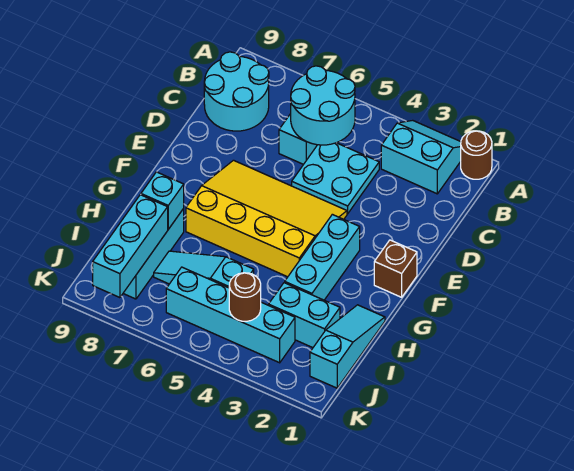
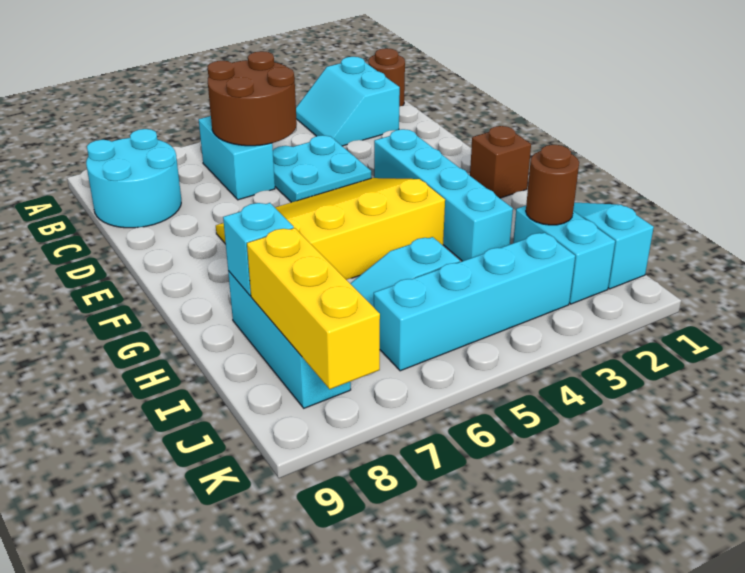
cyan slope A2:B3 level 1 top B -> cyan slope A2:B3 level 1 top 2
cyan round brick B5:C6 level 2 -> brown round brick B5:C6 level 2
cyan brick F3:H3 level 1 -> cyan brick E3:H3 level 1
cyan brick I2:I3 level 1 -> cyan brick I2:J2 level 1
cyan brick I8:K8 level 2 -> yellow brick I8:K8 level 2
brown round brick J4 level 2 -> brown round brick I2 level 2

